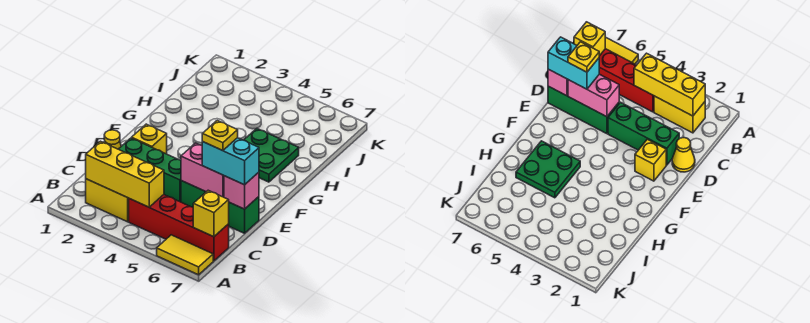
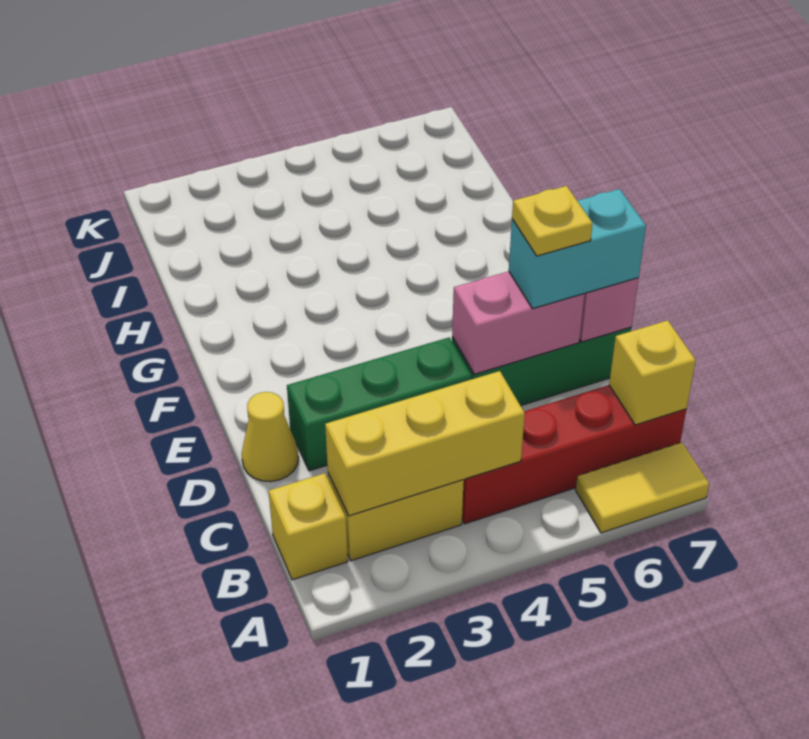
yellow brick E2 level 1 -> yellow brick B1 level 1
green plate G5:H6 level 1 -> none

